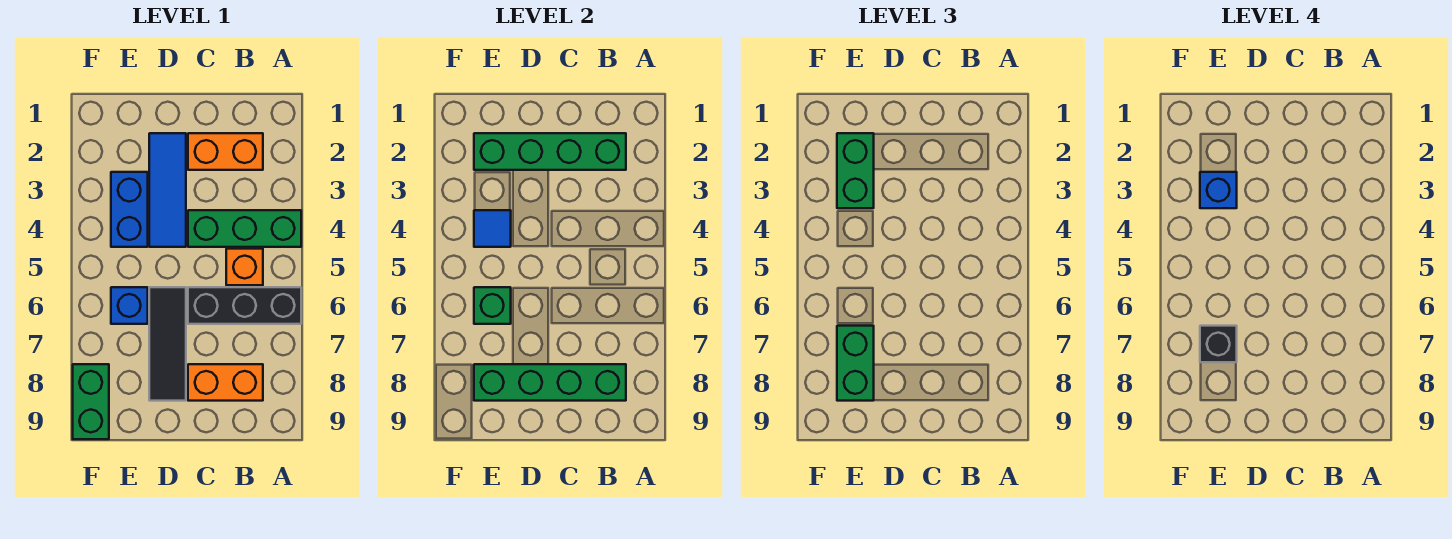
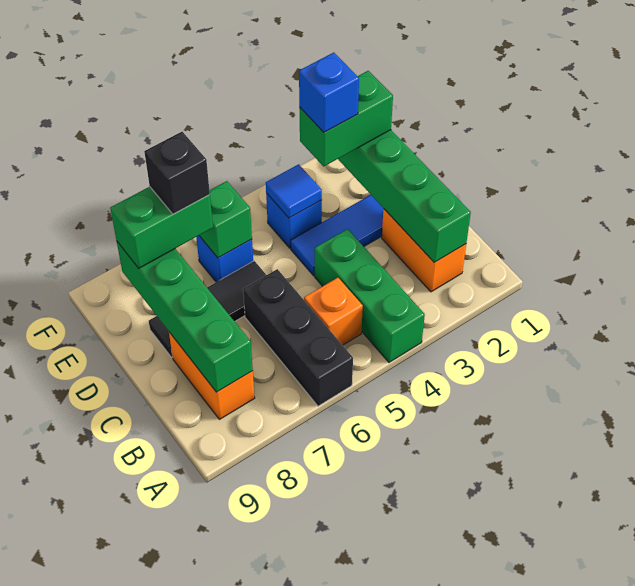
blue brick E3:E4 level 1 -> blue brick E4 level 1
green brick F8:F9 level 1 -> none

